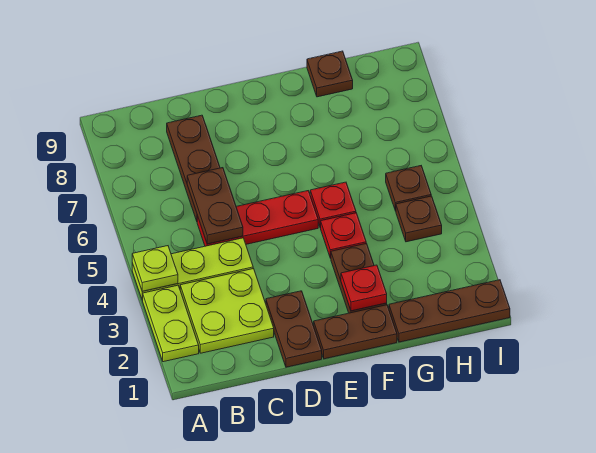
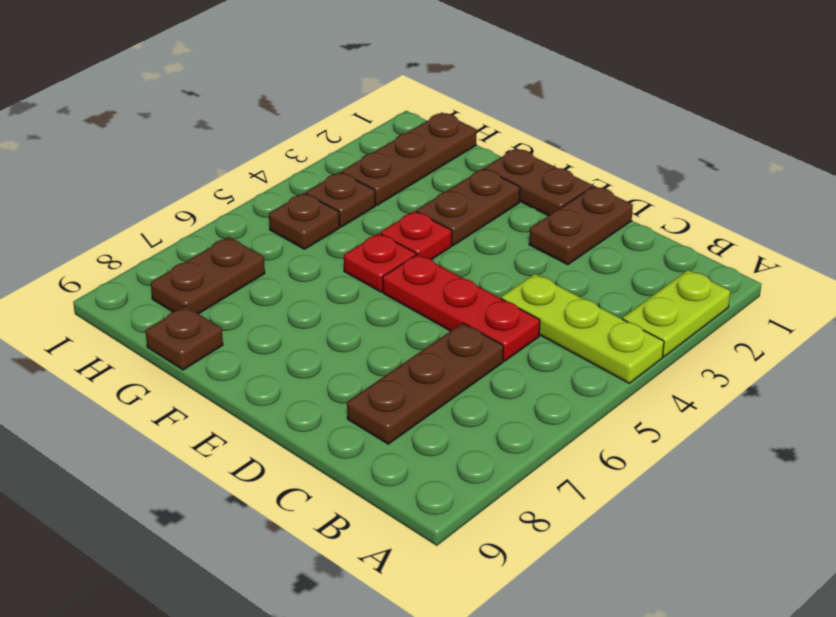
lime plate A4 level 2 -> none
lime plate B2:C3 level 1 -> none
brown plate C5:C6 level 2 -> brown plate H7:H8 level 1
red plate F2 level 2 -> none
brown plate G1:I1 level 1 -> brown plate H1:H3 level 1

